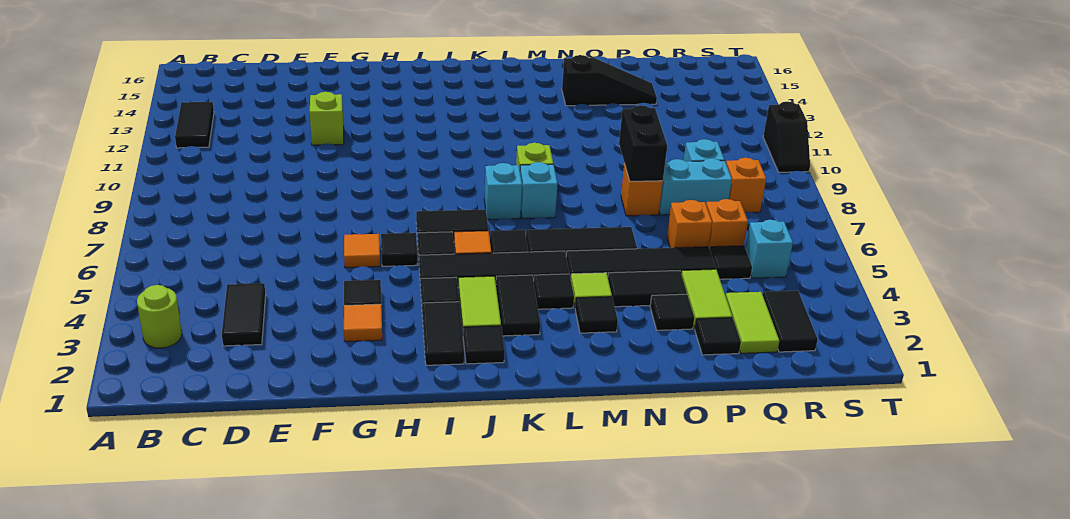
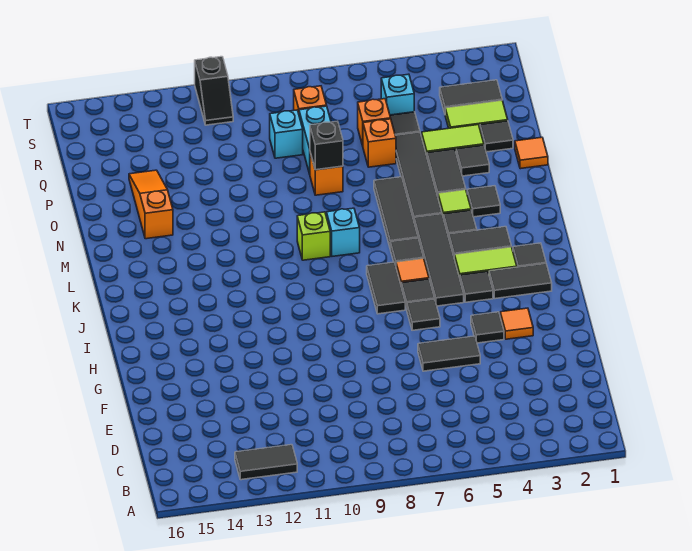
lime round brick B3 level 1 -> none
black tile D3:D4 level 1 -> black tile F5:F6 level 1
lime brick F12 level 1 -> none
orange tile G6 level 1 -> orange tile O1 level 1
cyan brick K8 level 1 -> none
black slope N14:P14 level 1 top N -> orange slope N14:P14 level 1 top N
black brick O8:O9 level 2 -> black brick O8 level 2
black slope T10:T11 level 1 top 11 -> black slope S11:T11 level 1 top T

